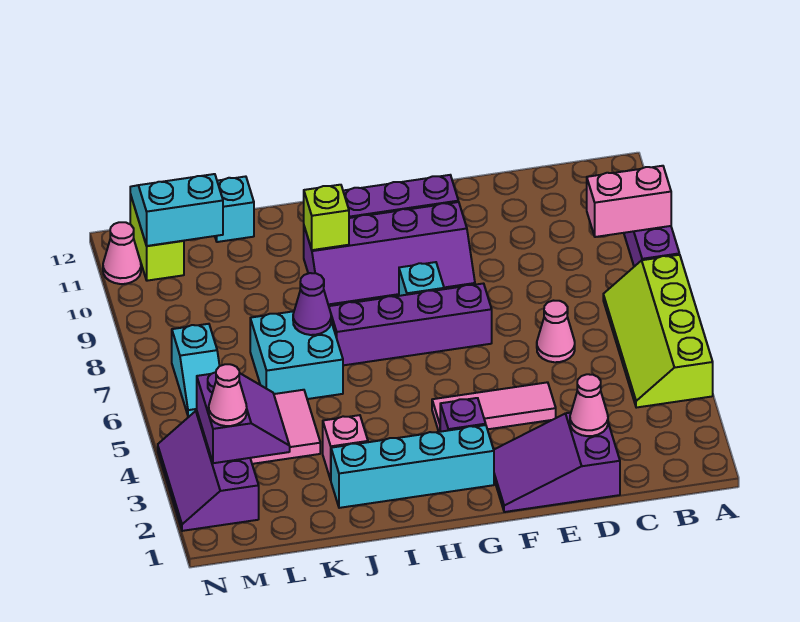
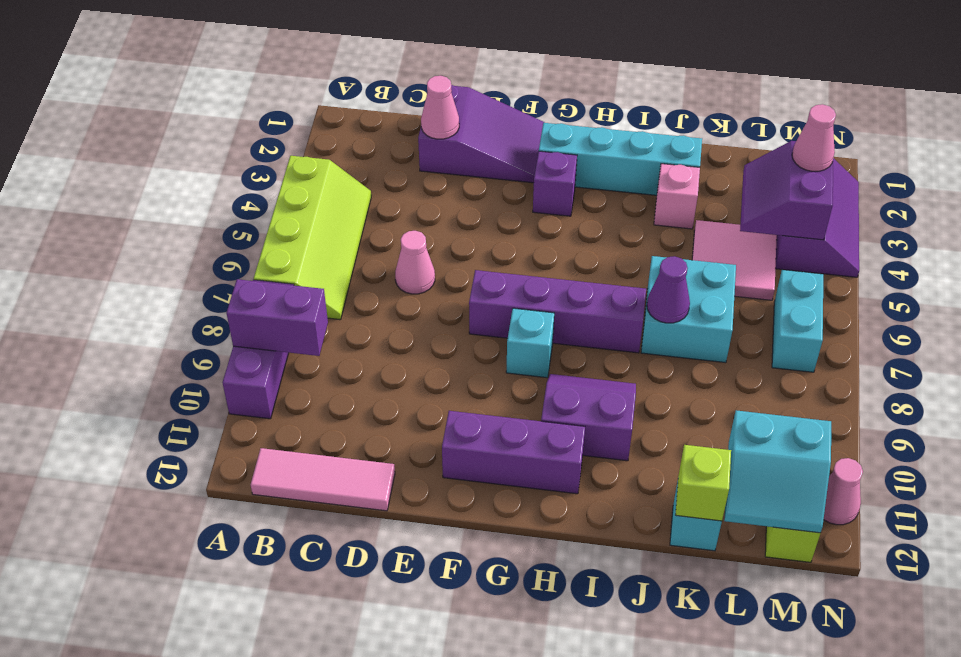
pink brick A9:B9 level 2 -> purple brick A9:B9 level 2
pink tile E4:G4 level 1 -> pink tile B12:D12 level 1
purple slope F9:I10 level 1 top 10 -> purple slope H9:I10 level 1 top 10
lime brick I10 level 2 -> lime brick K12 level 2
cyan slope M6:M7 level 1 top 7 -> cyan brick M6:M7 level 1

